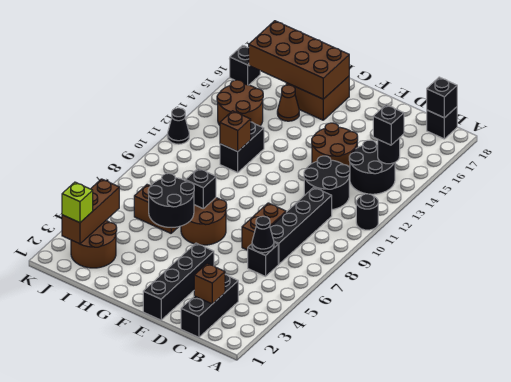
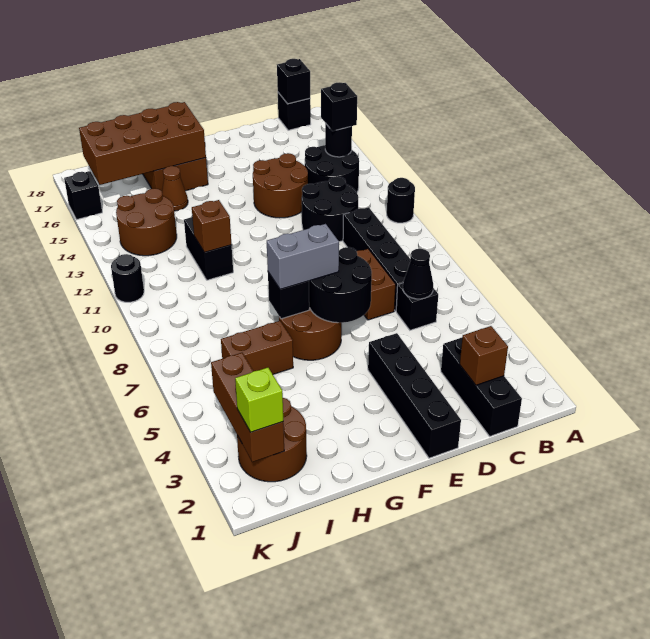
none -> grey brick F7:G7 level 3
black round brick G5:H6 level 2 -> black round brick E6:F7 level 2
black cone K11 level 1 -> black round brick K11 level 1

